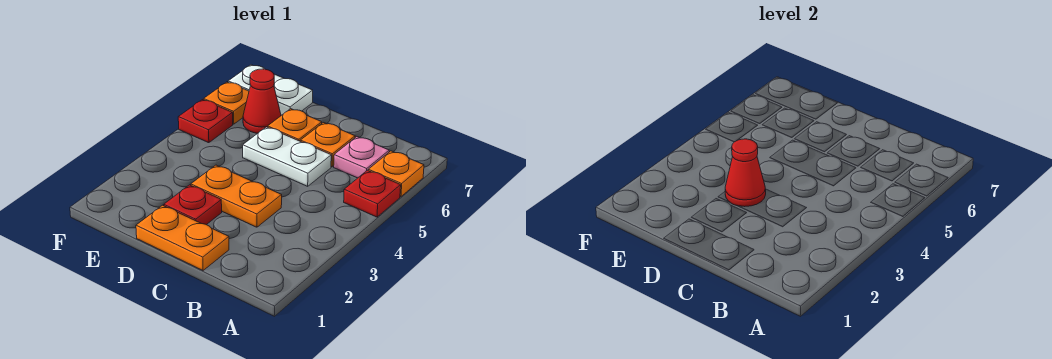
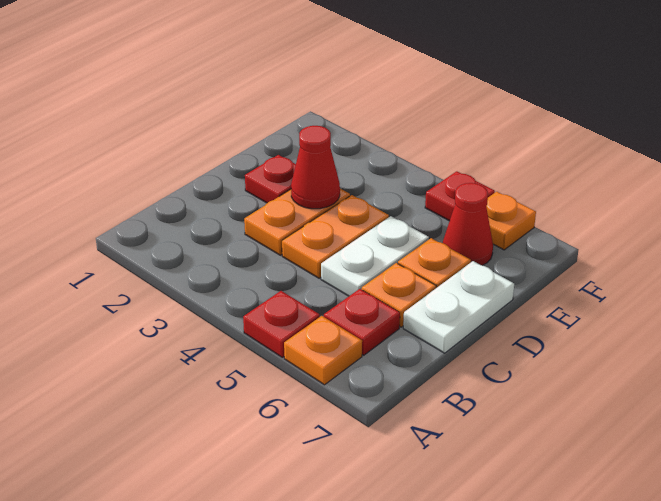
pink plate B6 level 1 -> red plate B6 level 1
orange plate C1:D1 level 1 -> orange plate C4:D4 level 1
white plate E7:F7 level 1 -> white plate C7:D7 level 1

